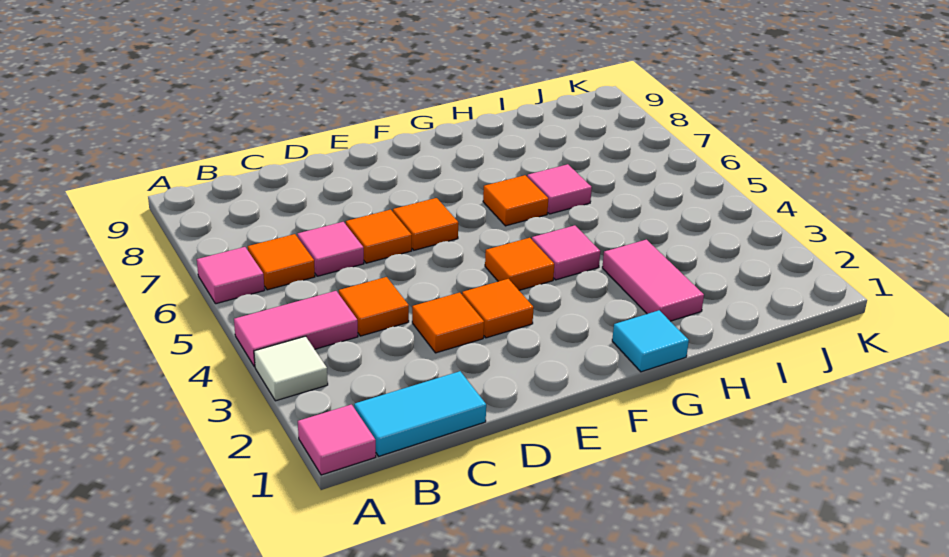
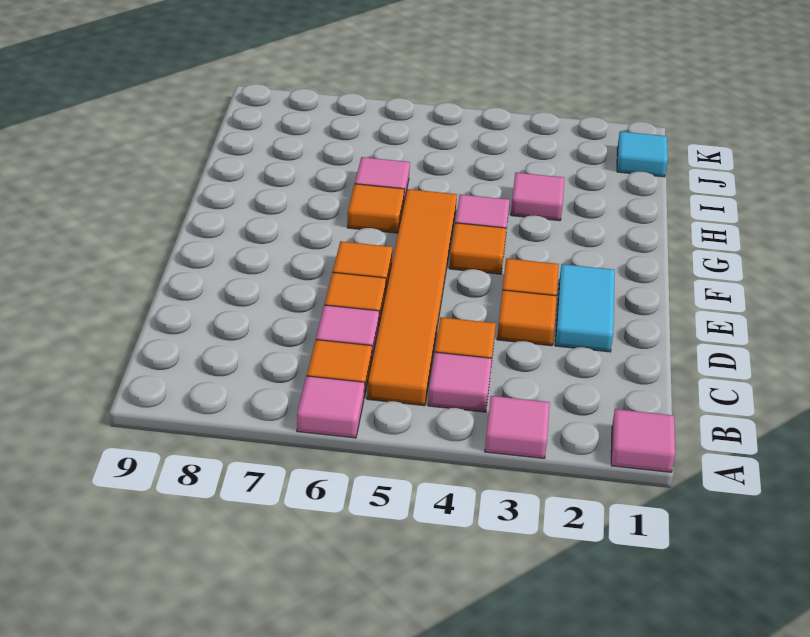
white tile A3 level 1 -> pink tile A3 level 1
pink tile A4:B4 level 1 -> pink tile B4 level 1
cyan tile B1:C1 level 1 -> cyan tile D2:E2 level 1
none -> orange tile B5:G5 level 1
cyan tile G1 level 1 -> cyan tile J1 level 1
pink tile H2:H3 level 1 -> pink tile H3 level 1

